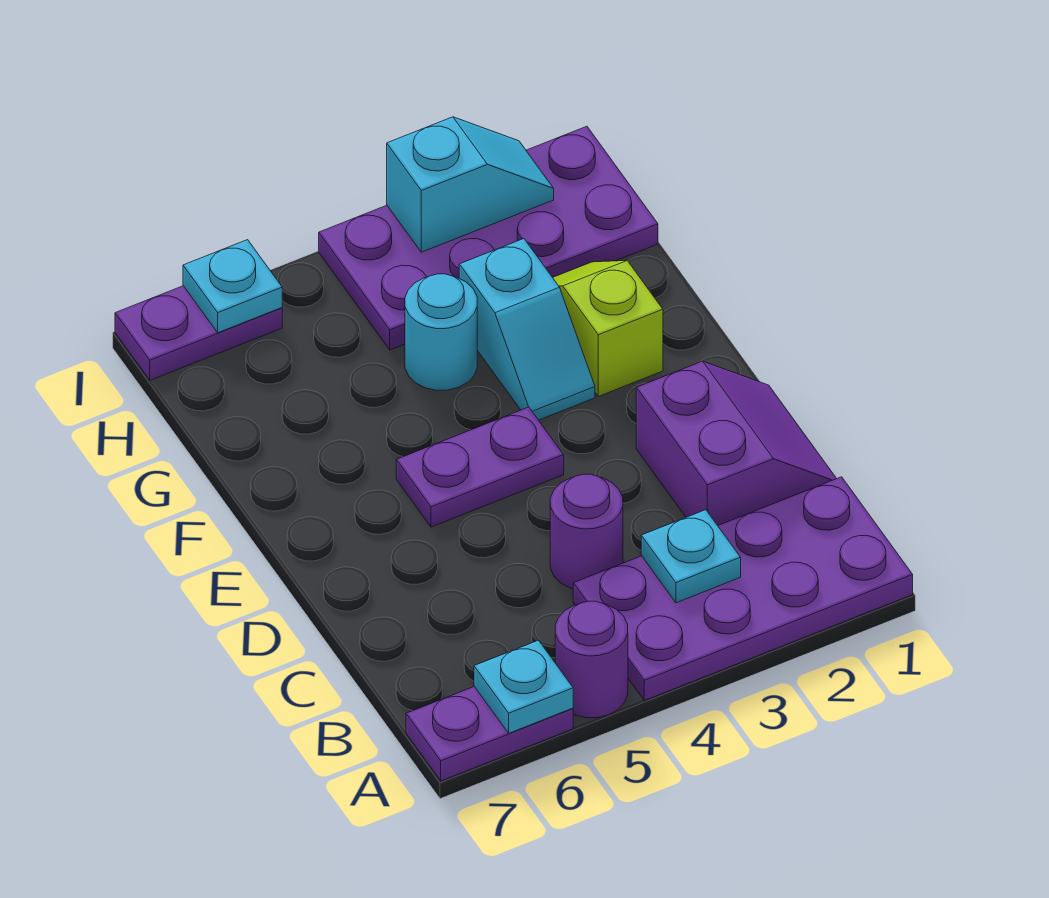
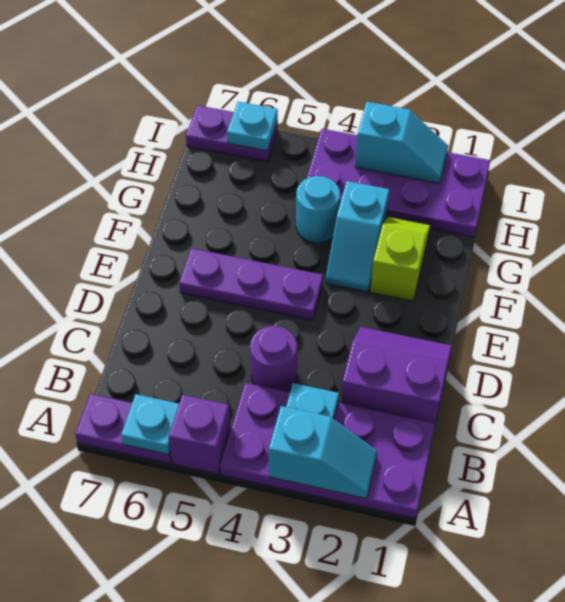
none -> cyan slope A2:A3 level 2 top 3
purple round brick A5 level 1 -> purple brick A5 level 1
purple slope C1:D2 level 1 top 2 -> purple slope C1:D2 level 1 top C
purple plate E4:E5 level 1 -> purple plate E4:E6 level 1

